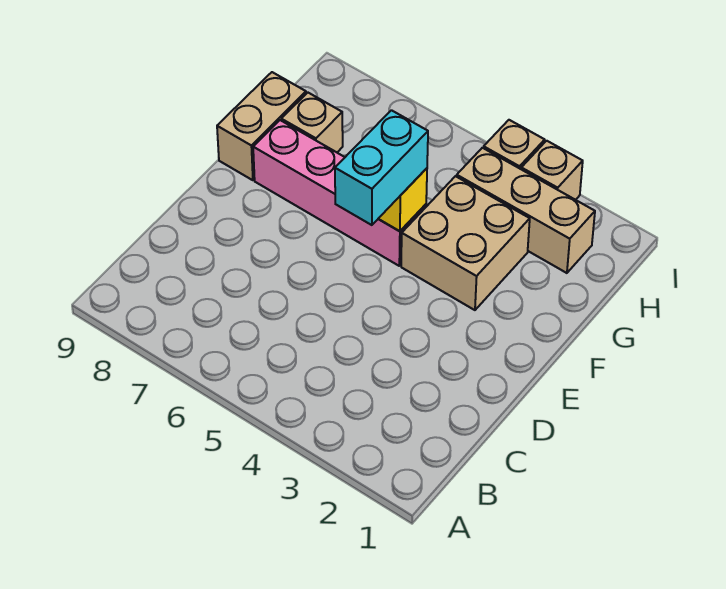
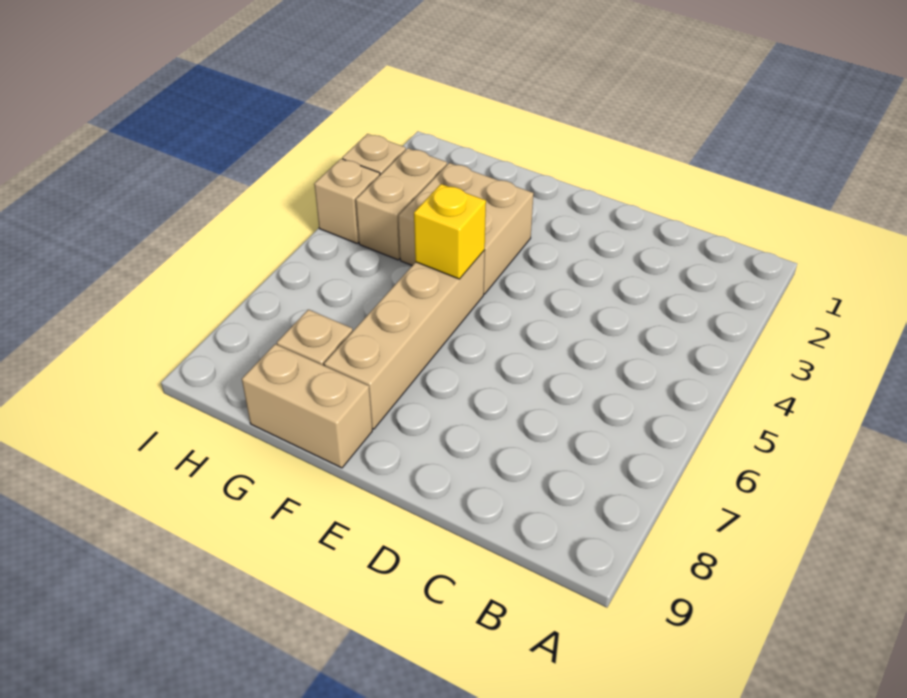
cyan brick E5:F5 level 3 -> none
pink brick F5:F8 level 1 -> tan brick F5:F8 level 1
tan brick H2:H4 level 1 -> tan brick H3:H4 level 1

